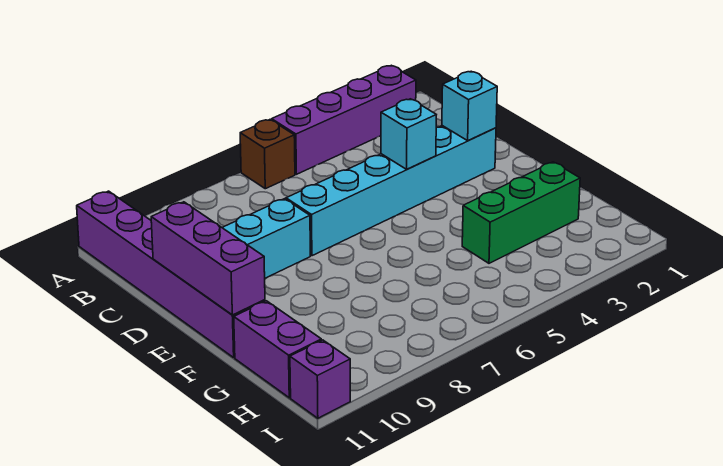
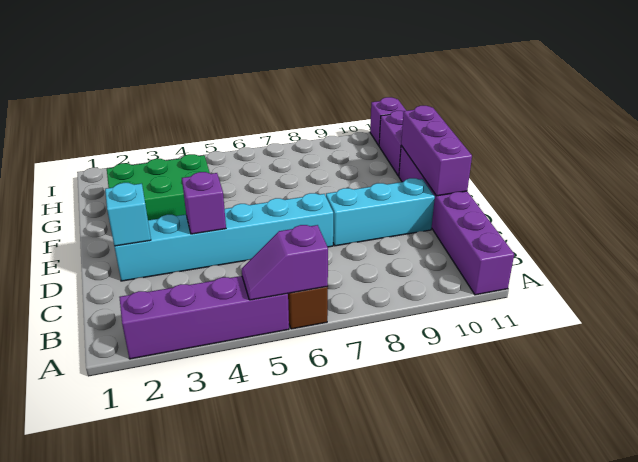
none -> purple slope A5:A6 level 2 top 6
cyan brick D4 level 2 -> purple brick D4 level 2
green brick G2:G4 level 1 -> green brick F2:G4 level 1

